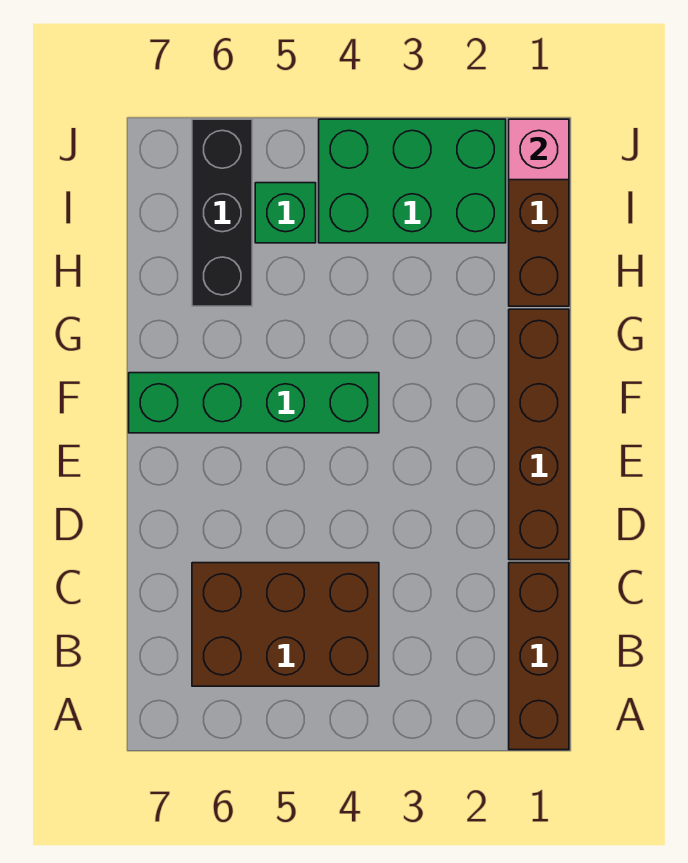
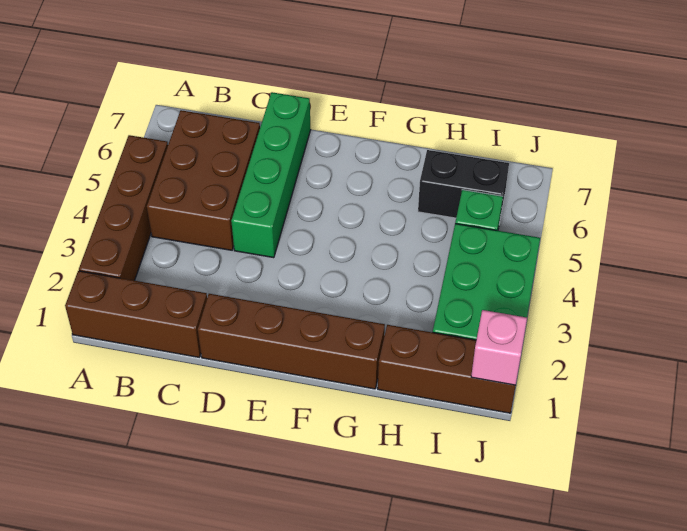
none -> brown brick A2:A5 level 1
green brick F4:F7 level 1 -> green brick D4:D7 level 1
black brick H6:J6 level 1 -> black brick H6:I6 level 1

